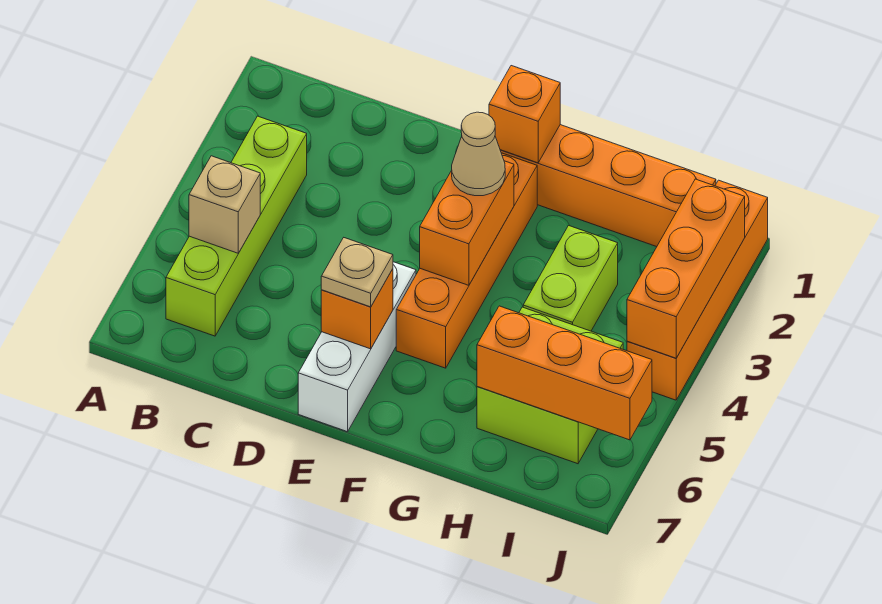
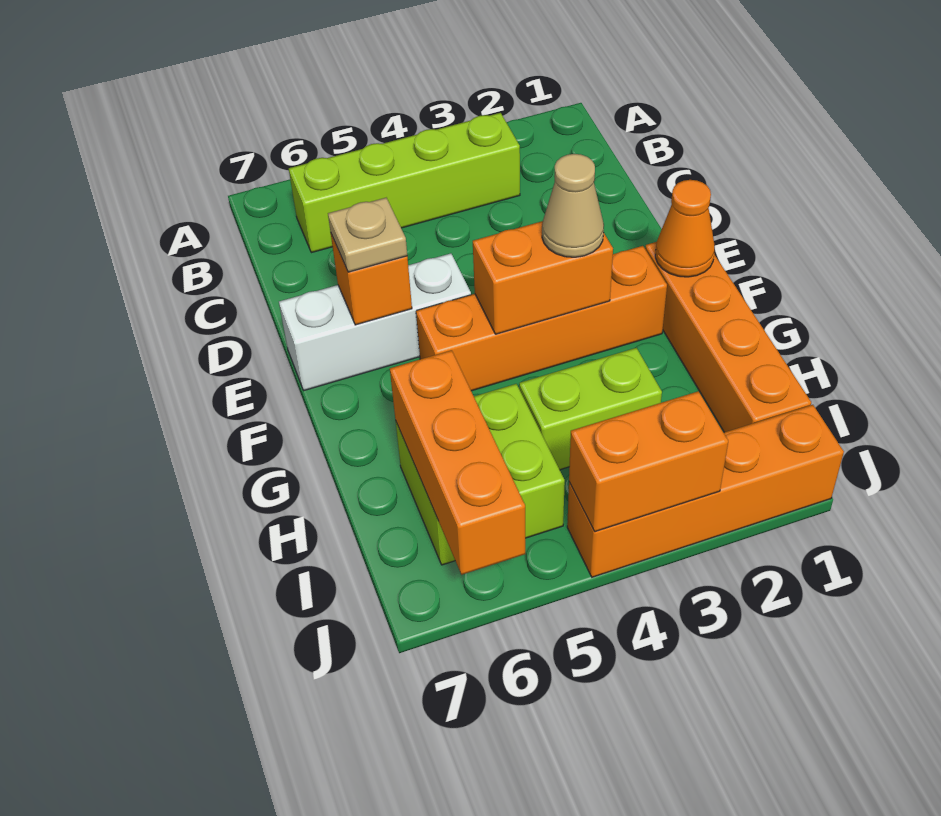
tan brick B5 level 2 -> none
orange brick F1 level 2 -> orange cone F1 level 2
orange brick J2:J4 level 2 -> orange brick J3:J4 level 2

